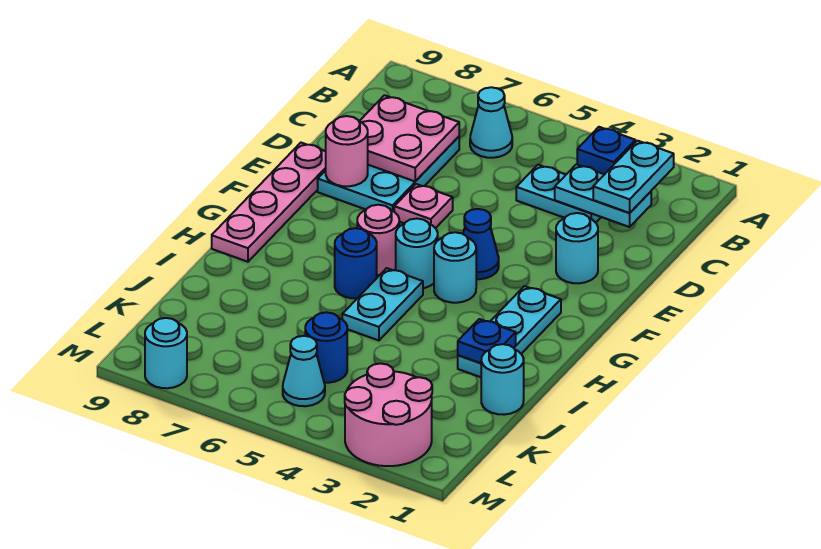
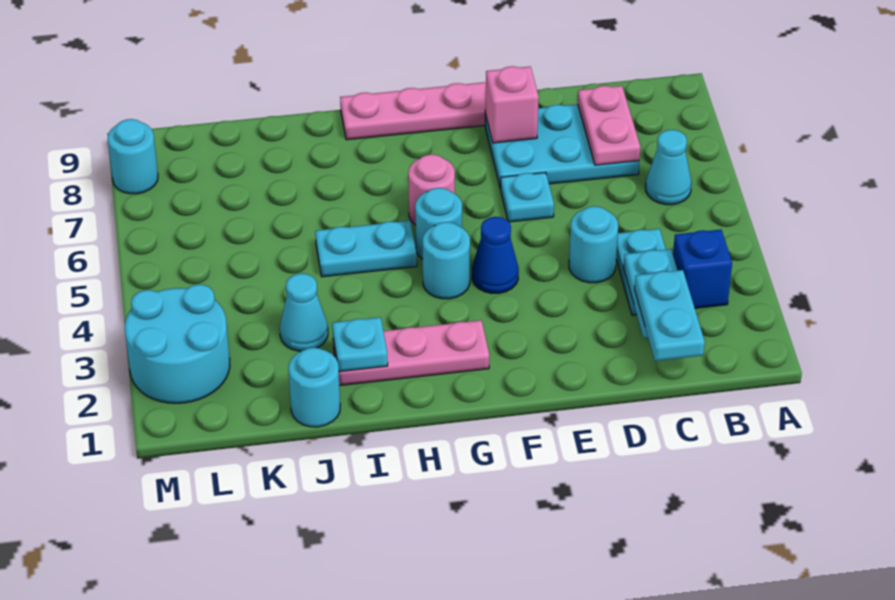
cyan plate B2:C2 level 3 -> cyan plate C1:C2 level 3
pink plate C7:D8 level 2 -> pink plate C7:C8 level 2
cyan round brick E2 level 1 -> cyan round brick D4 level 1
pink plate E6 level 1 -> cyan plate E6 level 1
pink round brick E8 level 2 -> pink brick E8 level 2
cyan plate G2:I2 level 1 -> pink plate G2:I2 level 1
blue round brick H6 level 1 -> none
blue plate I2 level 2 -> cyan plate I2 level 2
blue round brick K5 level 1 -> none
pink round brick L2:M3 level 1 -> cyan round brick L2:M3 level 1
cyan cone L5 level 1 -> cyan cone J3 level 1

